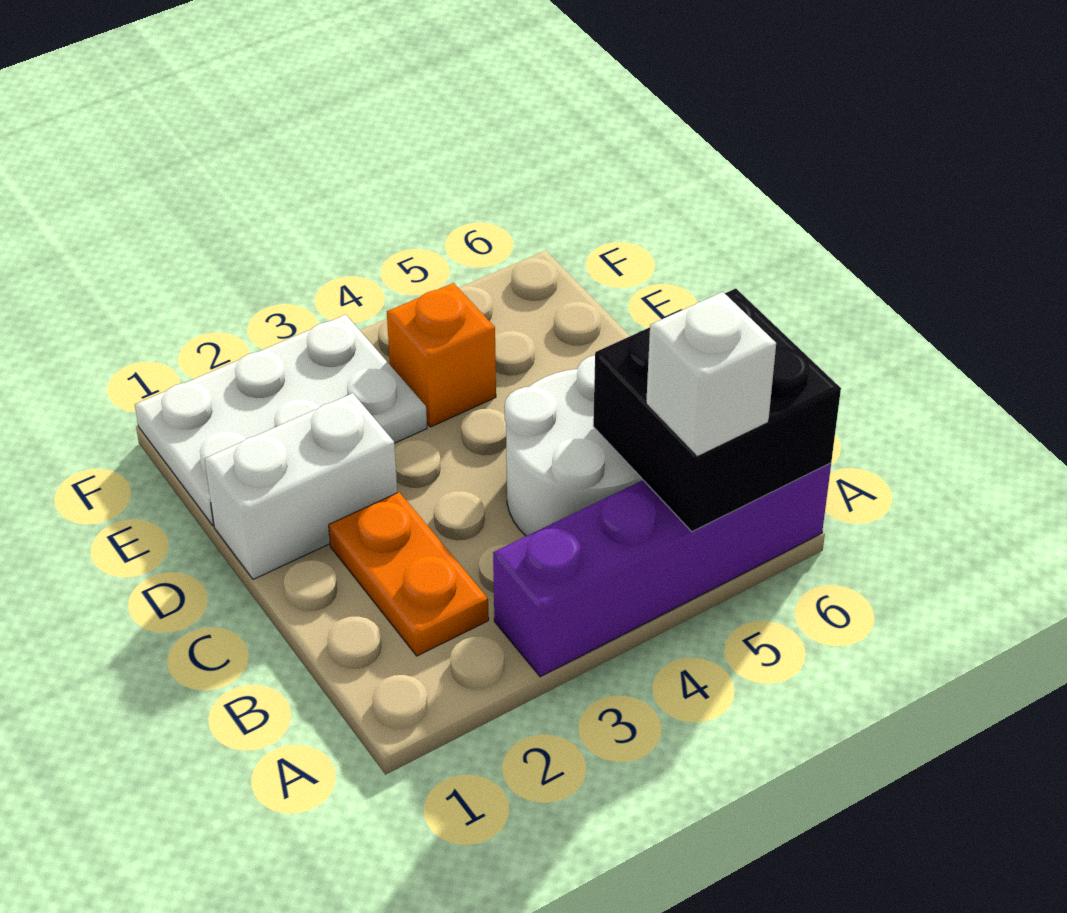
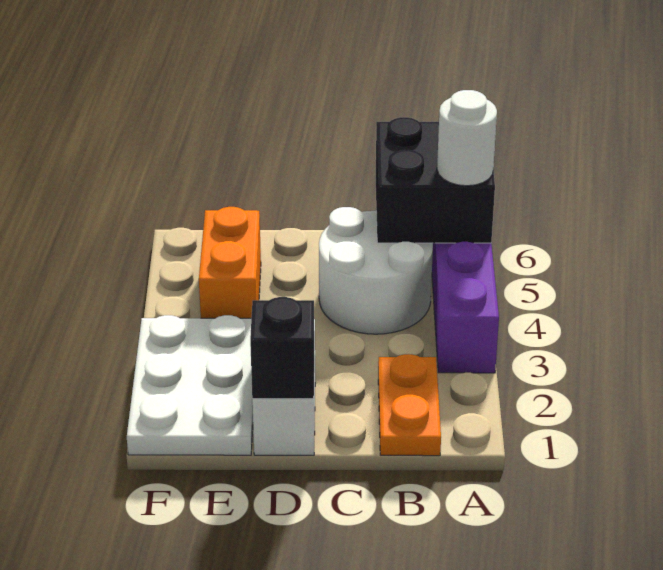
white brick A5 level 3 -> white round brick A5 level 3
orange plate B2:C2 level 1 -> orange plate B1:B2 level 1
none -> black brick D1 level 2
orange brick E4 level 1 -> orange brick E4:E5 level 1

